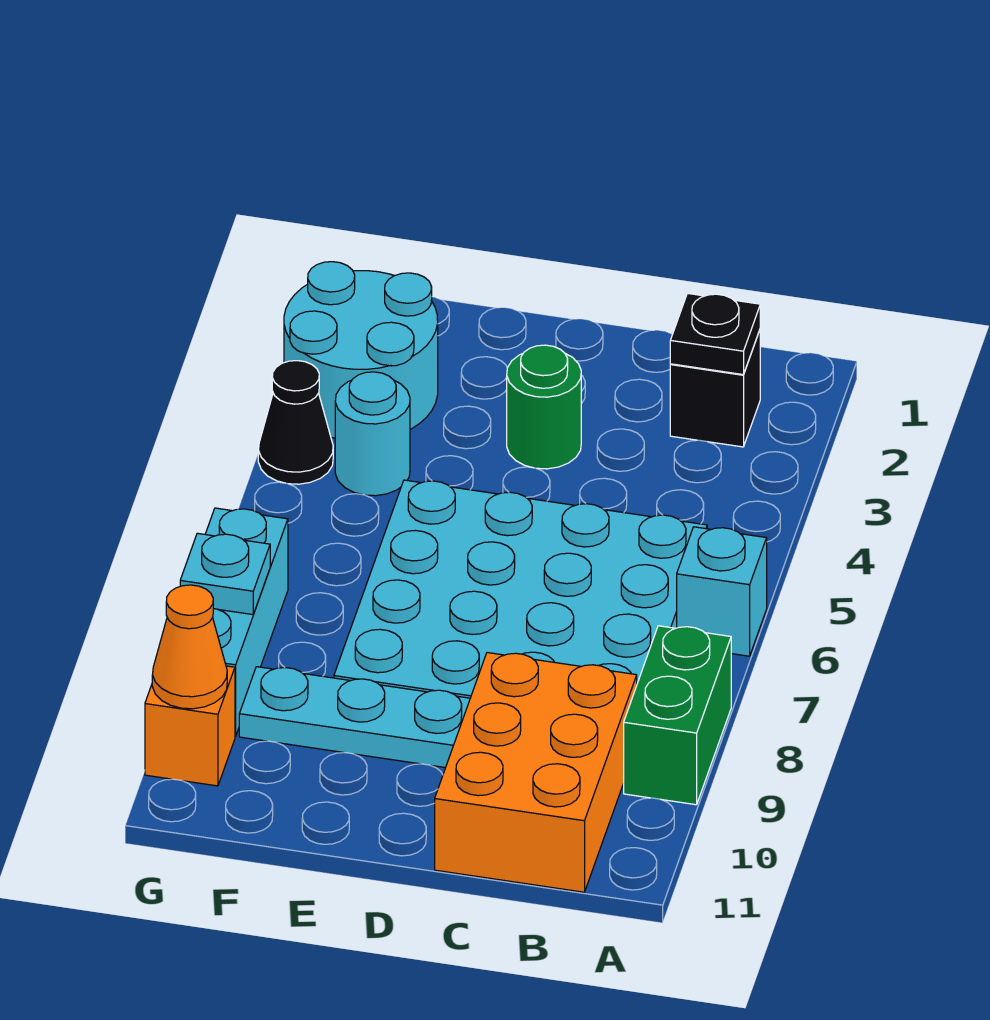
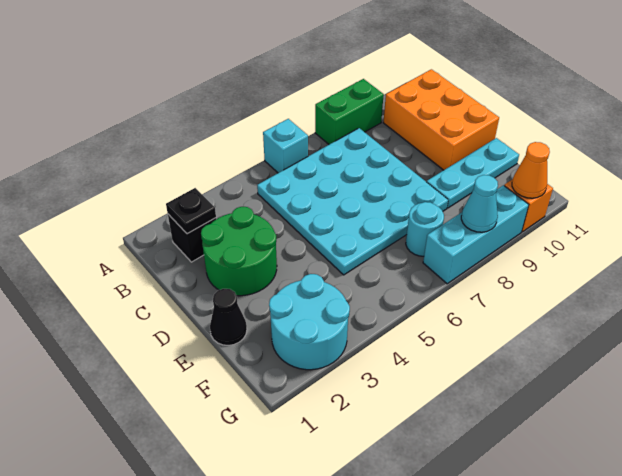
orange brick B9:C11 level 1 -> orange brick B10:D11 level 1
green round brick D3 level 1 -> green round brick C2:D3 level 1
cyan plate D9:F9 level 1 -> cyan plate E9:E11 level 1
cyan round brick F4 level 1 -> cyan round brick F7 level 1
black cone G4 level 1 -> black cone E1 level 1
cyan plate G8 level 2 -> cyan cone G8 level 2

